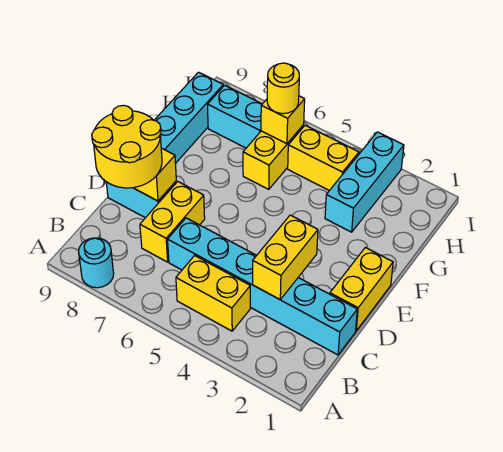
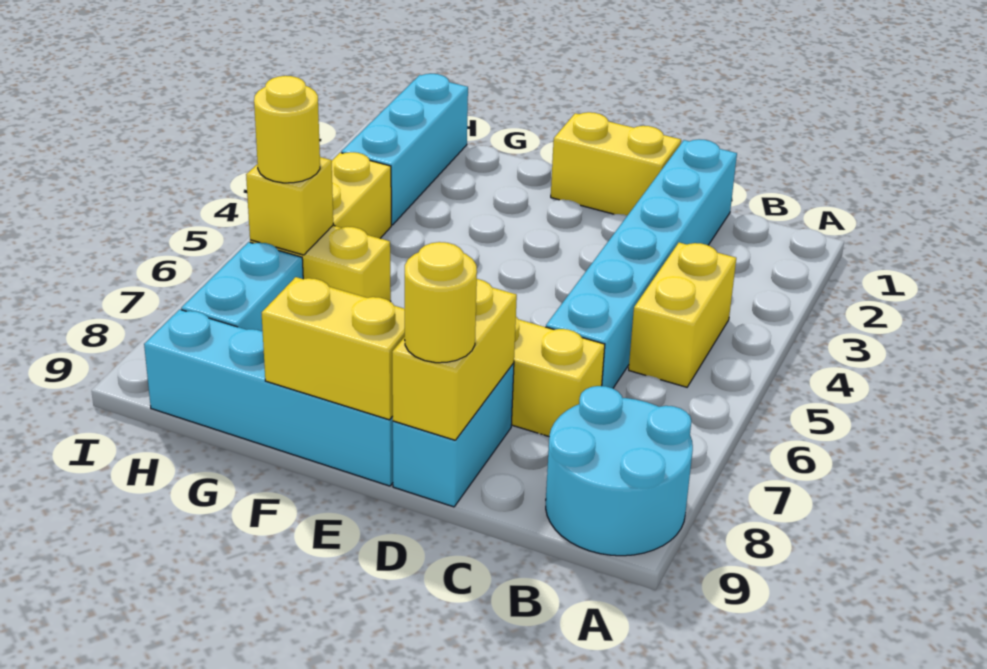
cyan round brick A8 level 1 -> cyan round brick A8:B9 level 1
yellow brick C3:D3 level 2 -> yellow brick E9:F9 level 2
yellow round brick C8:D9 level 3 -> yellow round brick D9 level 3
cyan brick G3:I3 level 1 -> cyan brick H1:H3 level 1

